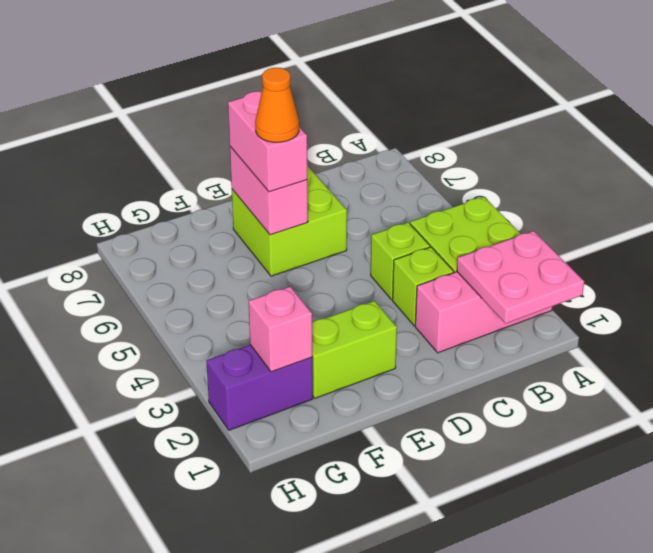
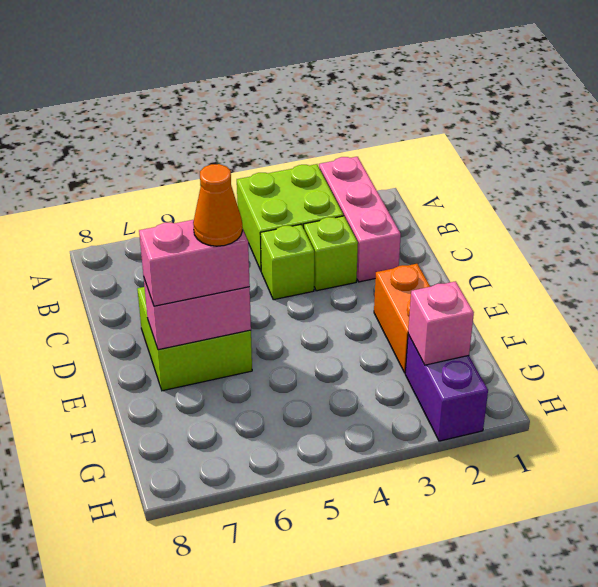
pink plate A1:B2 level 2 -> none
lime brick E2:F2 level 1 -> orange brick E2:F2 level 1

